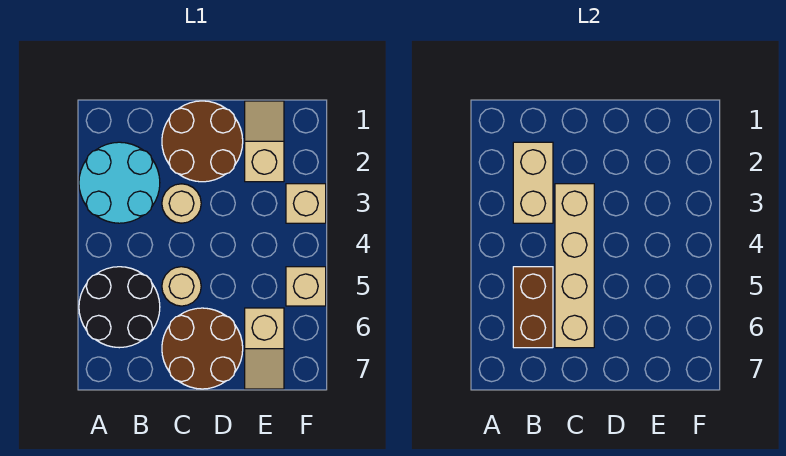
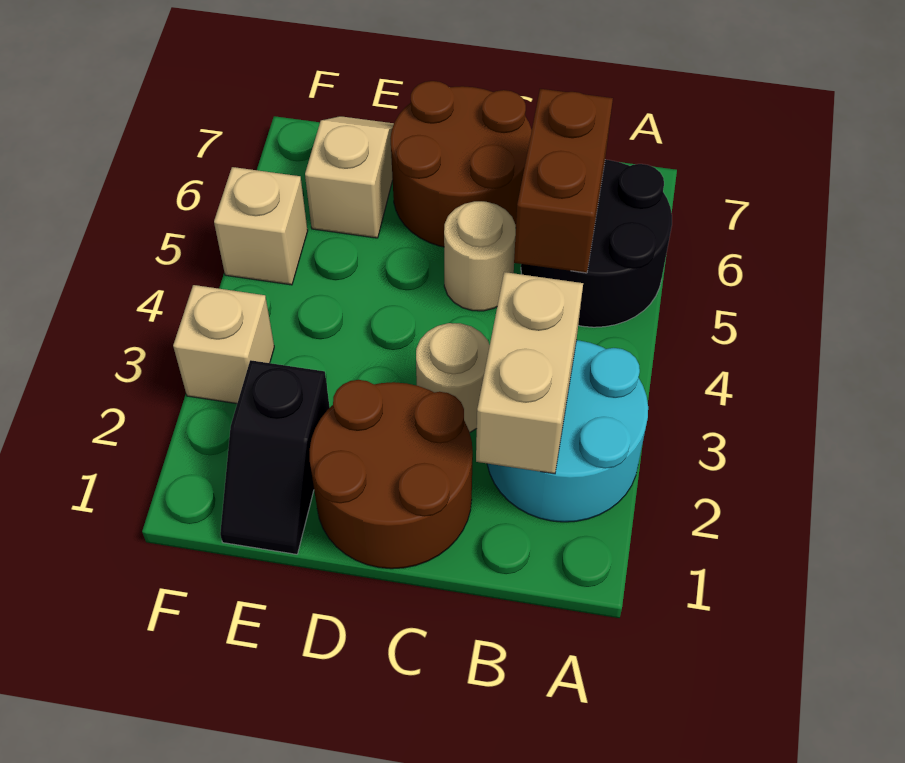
tan brick C3:C6 level 2 -> none
tan slope E1:E2 level 1 top 2 -> black slope E1:E2 level 1 top 2

